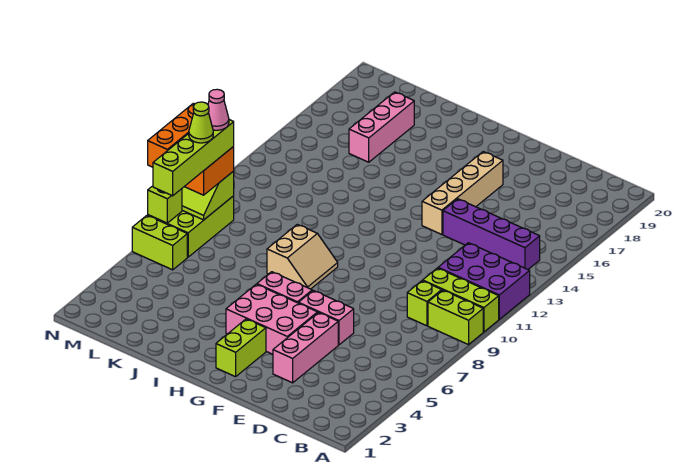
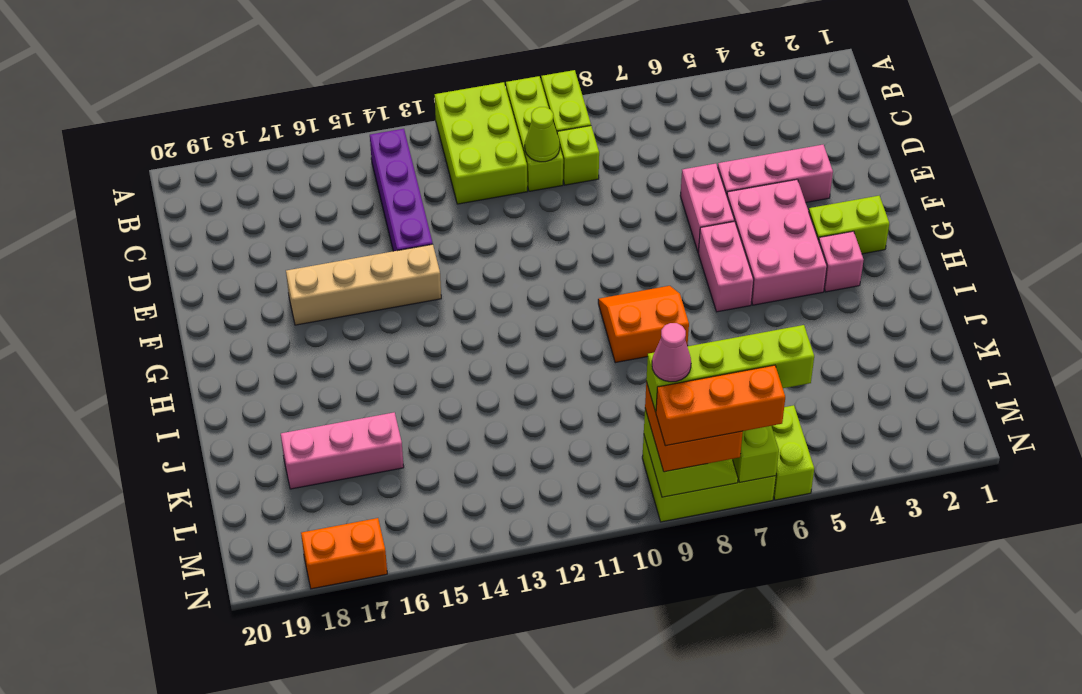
purple brick A11:C12 level 1 -> lime brick A11:C12 level 1
none -> pink brick H3 level 1
tan slope H8:I9 level 1 top I -> orange slope H8:I9 level 1 top I
lime cone M8 level 5 -> lime cone C10 level 2
none -> orange brick N17:N18 level 1

